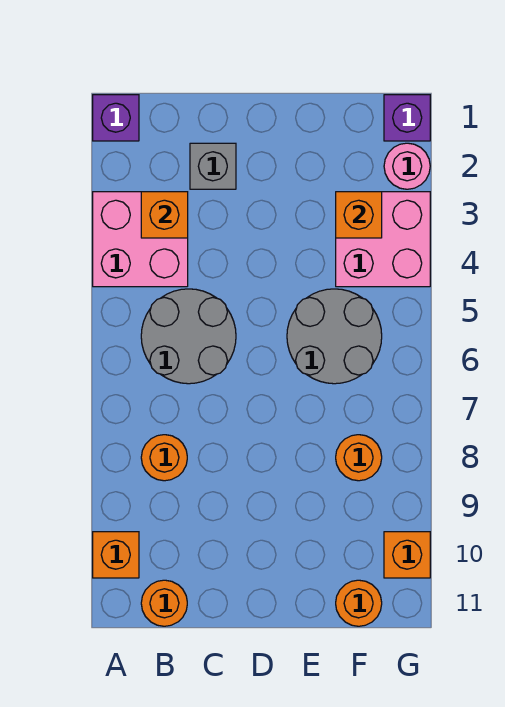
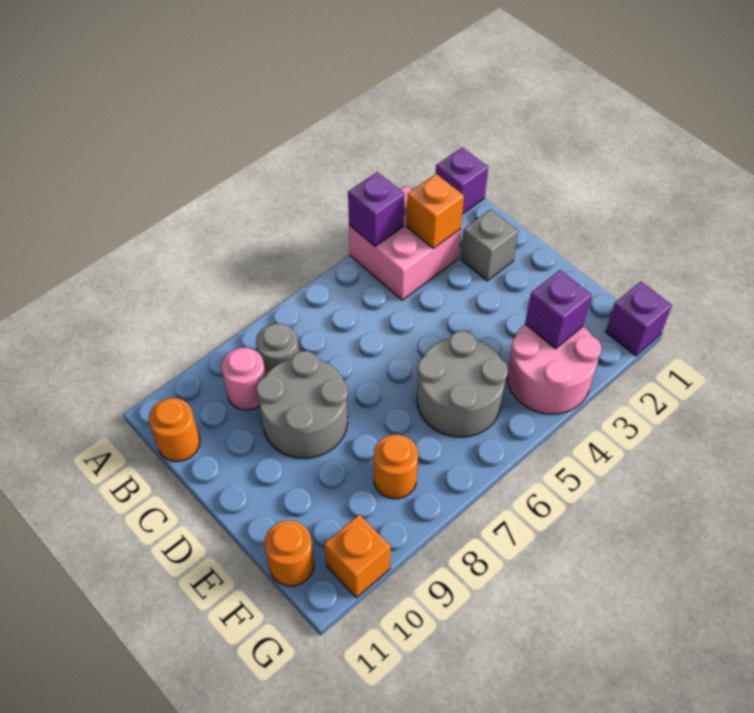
none -> purple brick A4 level 2
orange brick A10 level 1 -> none
grey round brick B5:C6 level 1 -> grey round brick C8:D9 level 1
orange round brick B8 level 1 -> grey round brick B8 level 1
pink brick F3:G4 level 1 -> pink round brick F3:G4 level 1
orange brick F3 level 2 -> purple brick F3 level 2
pink round brick G2 level 1 -> pink round brick B9 level 1

